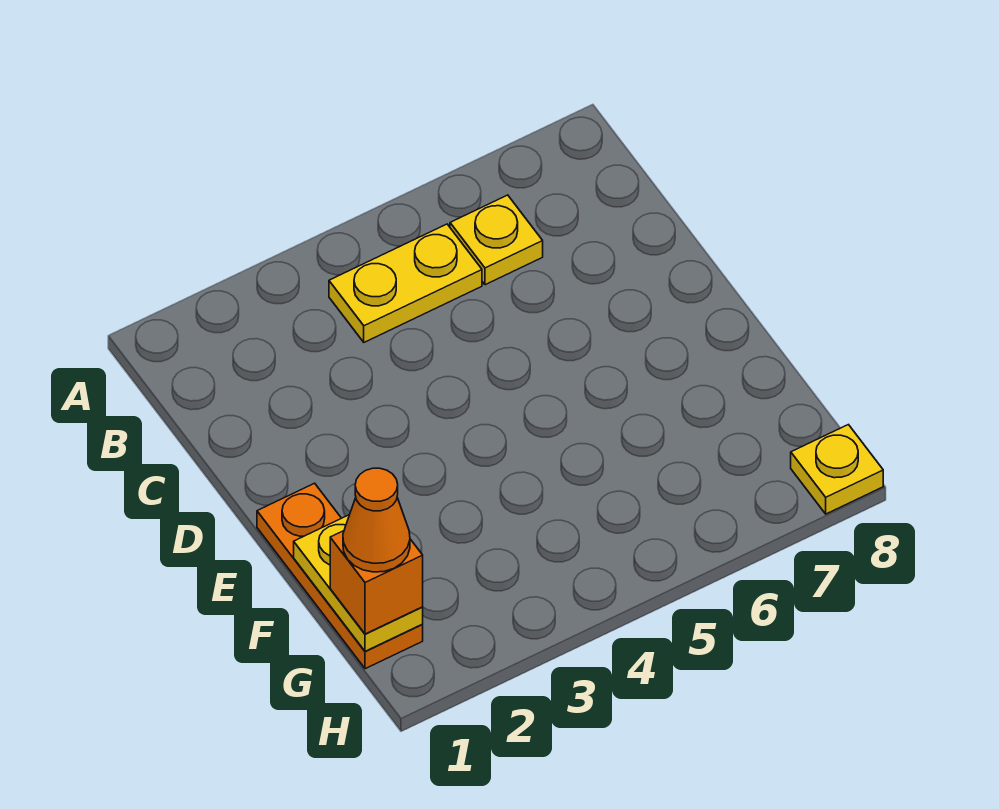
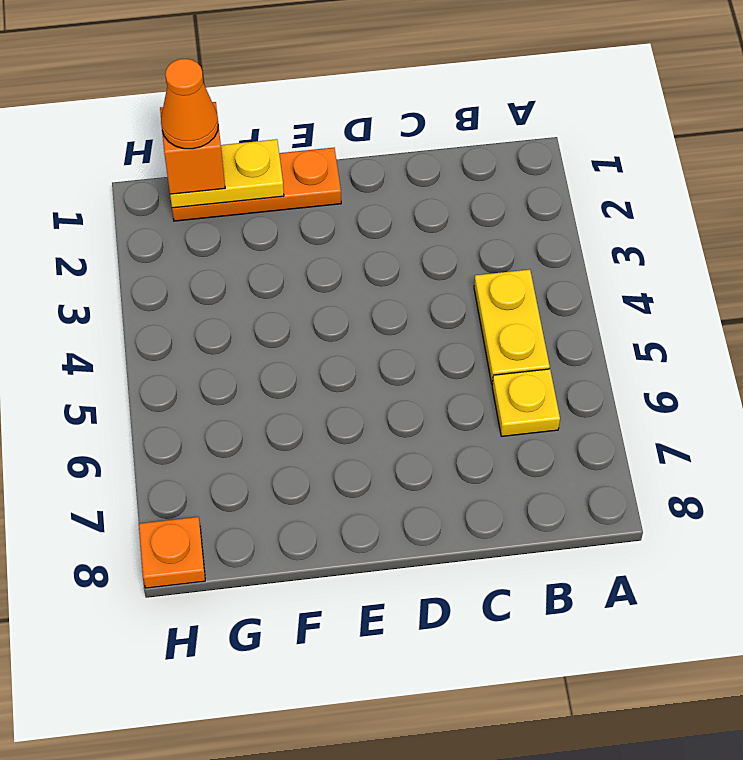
yellow plate H8 level 1 -> orange plate H8 level 1

